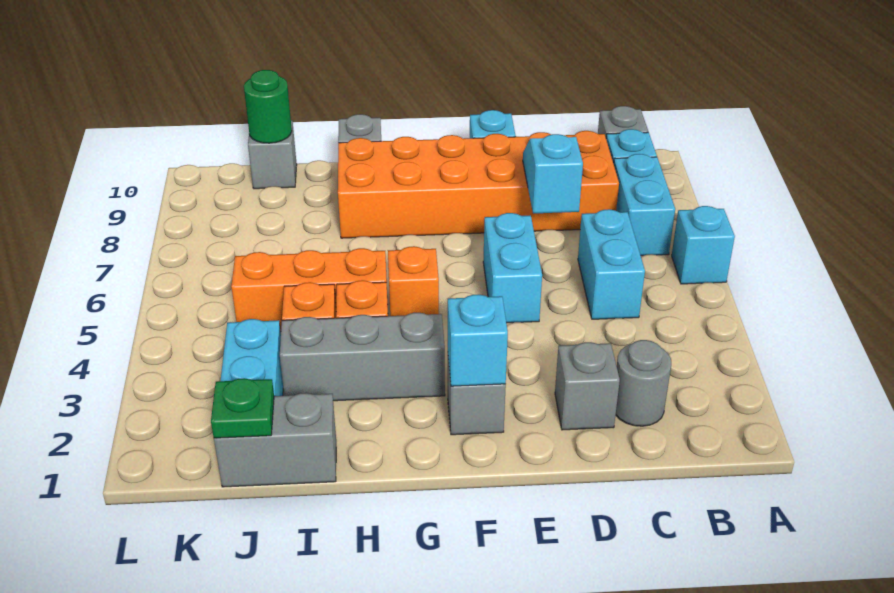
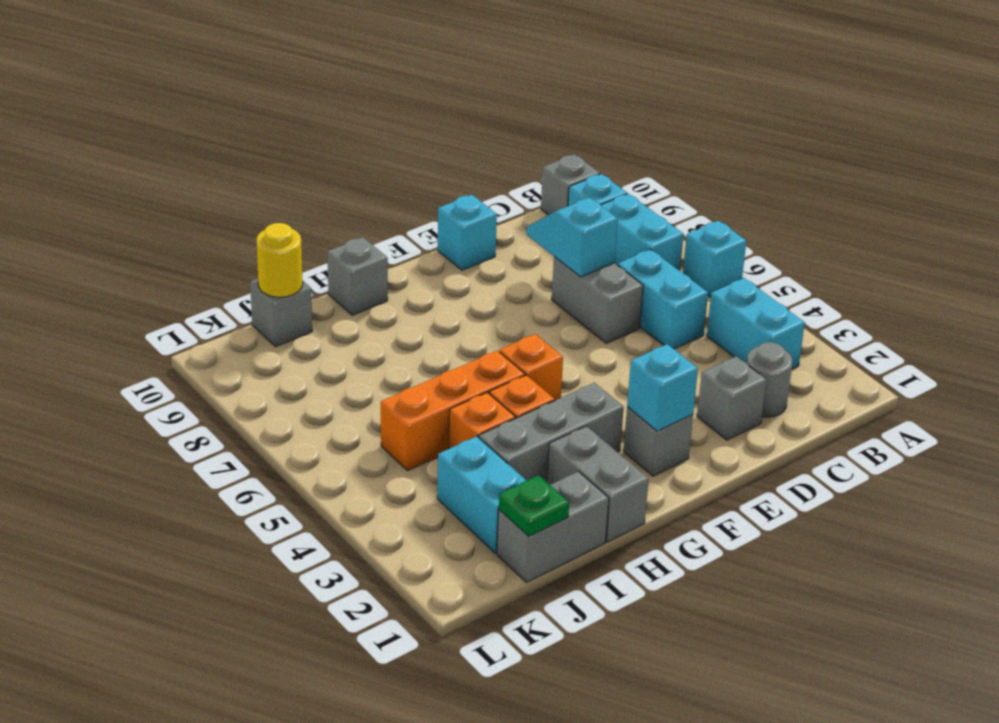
orange brick C8:H9 level 1 -> none
none -> grey brick D6:D7 level 1
cyan brick E5:E6 level 1 -> cyan brick B3:B4 level 1
none -> grey brick H1:H2 level 1
green round brick J10 level 2 -> yellow round brick J10 level 2

